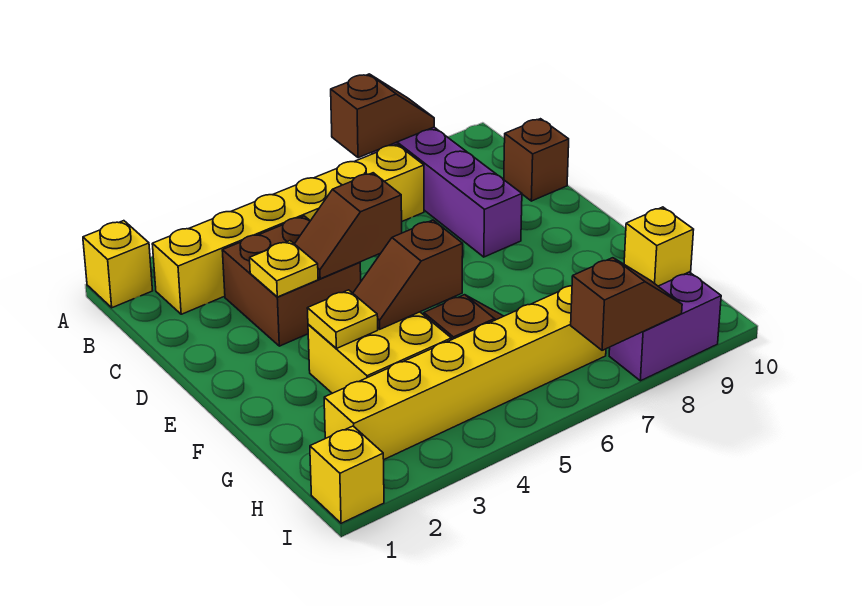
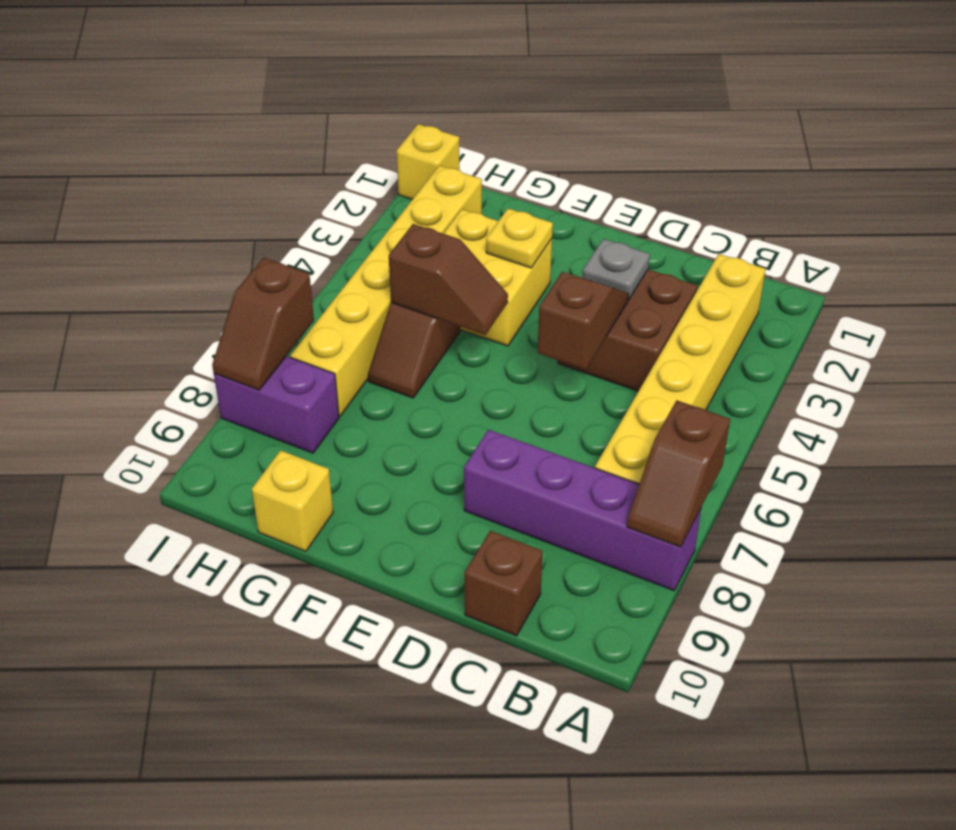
yellow brick A1 level 1 -> none
yellow plate D3 level 2 -> grey plate D3 level 2
brown slope F4:F5 level 2 top 5 -> brown slope F5:G5 level 2 top G
purple brick I8:I9 level 1 -> purple brick H8:I8 level 1

